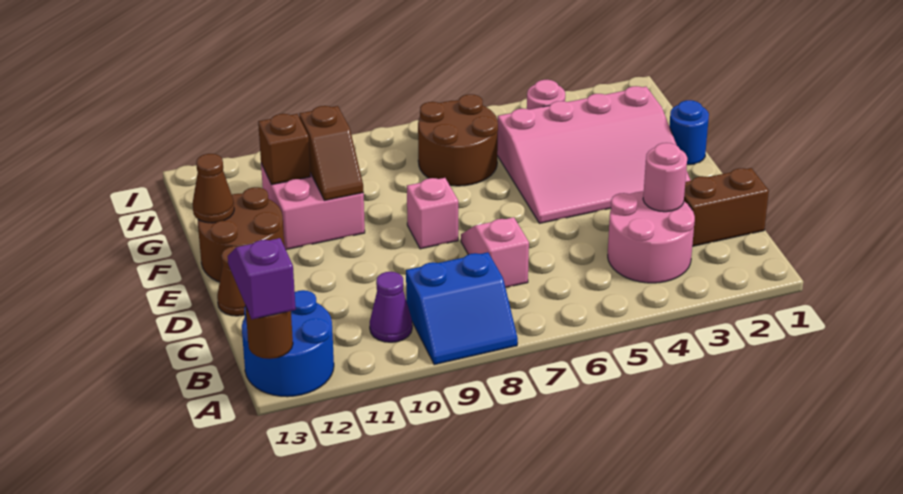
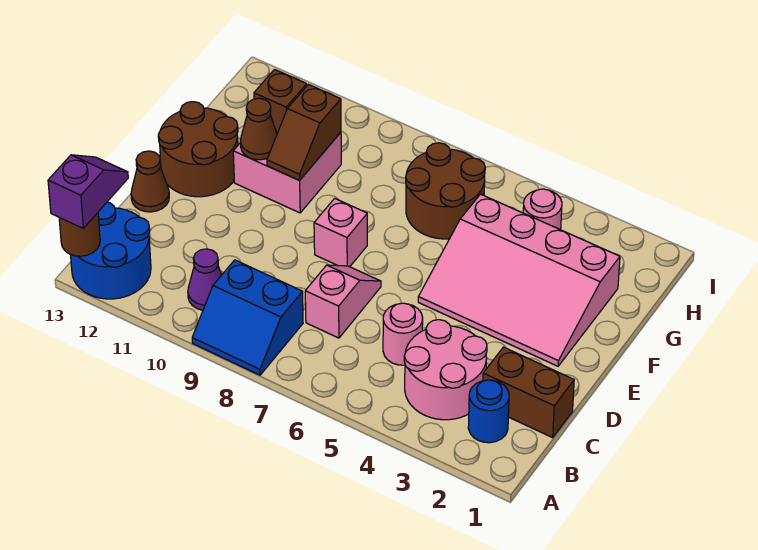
pink round brick C3 level 2 -> pink round brick C5 level 1
blue round brick F1 level 1 -> blue round brick B2 level 1
brown cone F13 level 2 -> brown cone F11 level 2

